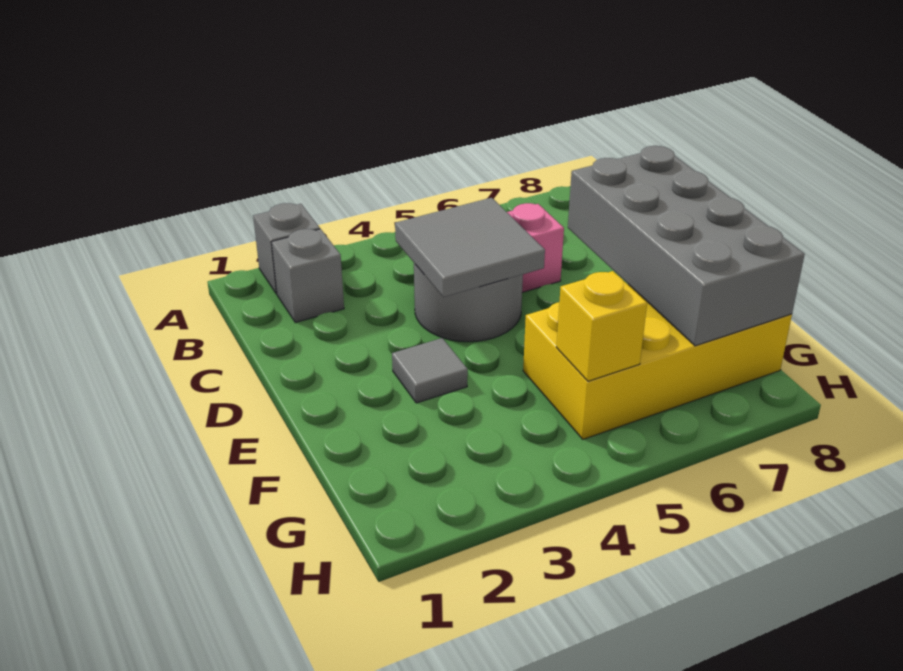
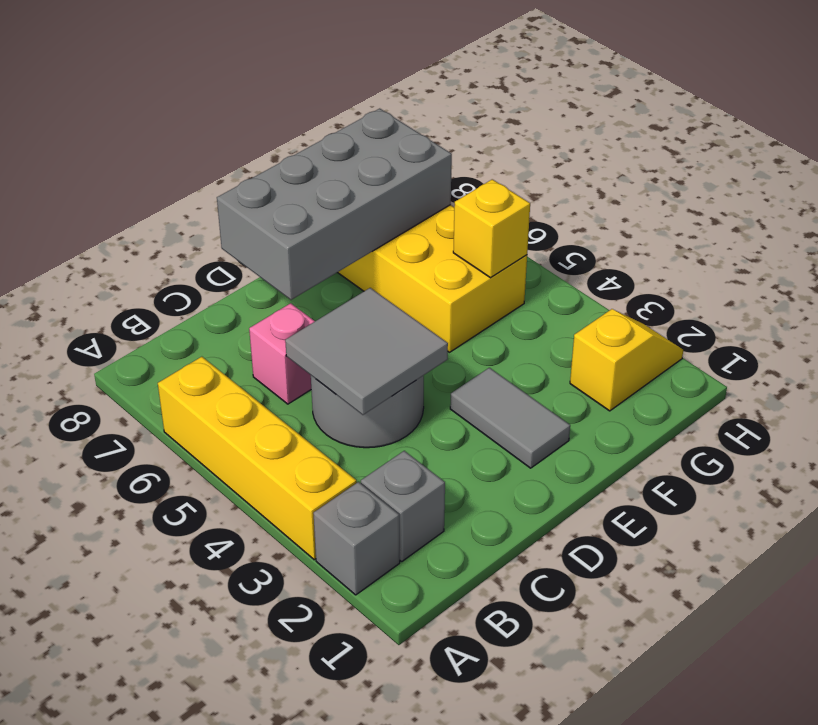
none -> yellow brick A3:A6 level 1
grey tile E3 level 1 -> grey tile E2:E3 level 1
none -> yellow slope G2:H2 level 1 top G

